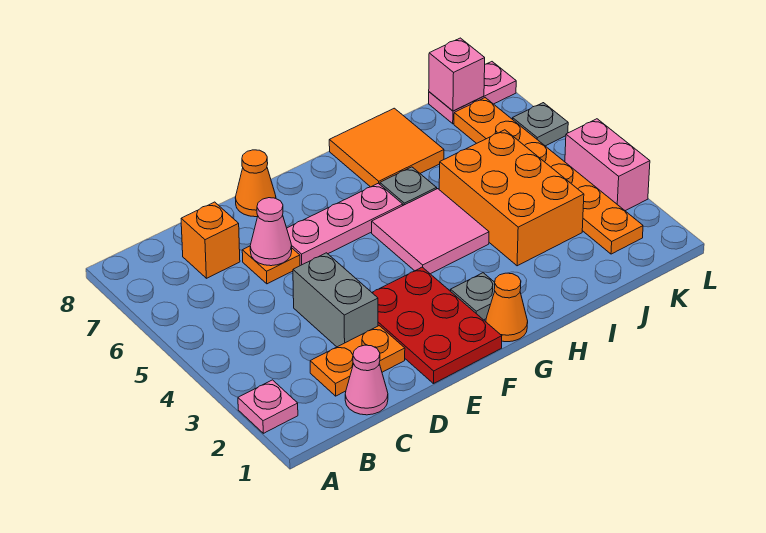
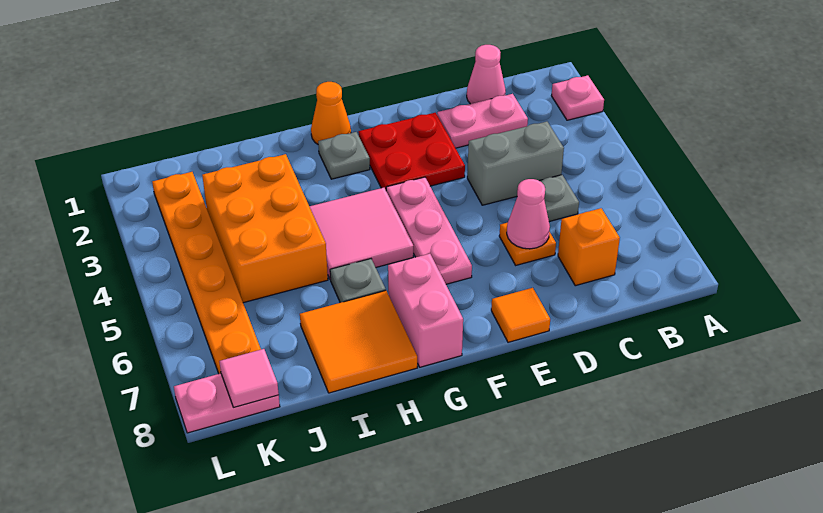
orange plate C2:D2 level 1 -> pink plate C2:D2 level 1
grey brick D3:D4 level 1 -> grey brick C4:D4 level 1
red plate E1:F3 level 1 -> red plate E2:F3 level 1
pink plate E6:G6 level 1 -> pink plate F4:F6 level 1
orange cone E8 level 1 -> orange tile E8 level 1
pink brick K8 level 2 -> pink tile K8 level 2
pink brick L3:L4 level 1 -> pink brick G7:G8 level 1
grey plate L6 level 1 -> grey plate C5 level 1

